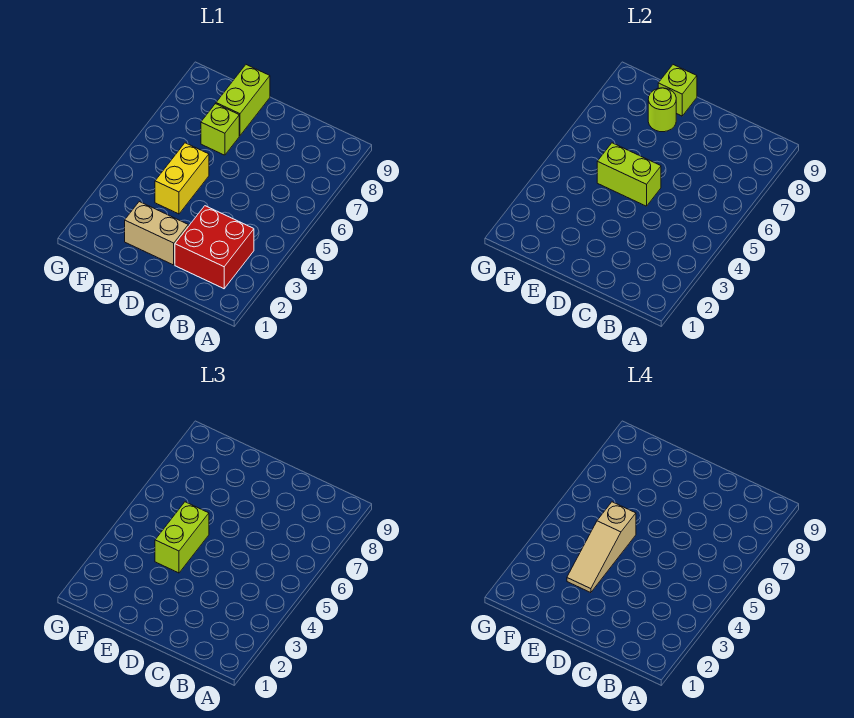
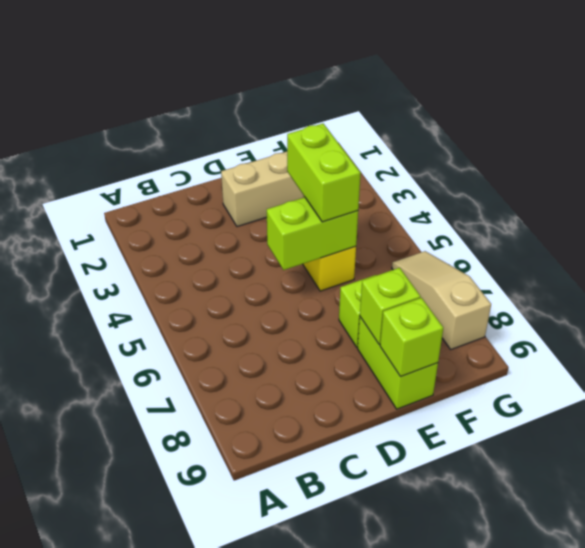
red brick B2:C3 level 1 -> none
tan slope E3:E5 level 4 top 5 -> tan slope G6:G8 level 1 top 8
lime round brick E8 level 2 -> lime brick E8 level 2

